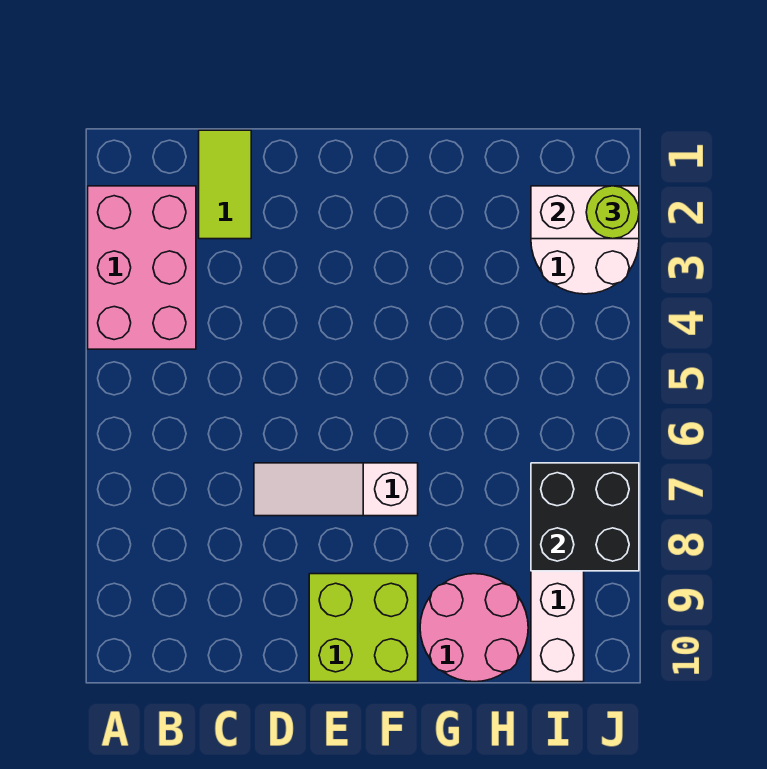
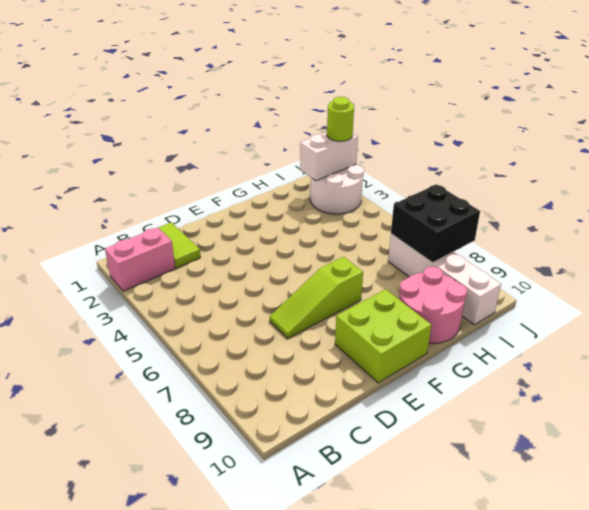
pink brick A2:B4 level 1 -> pink brick A2:B2 level 1
white slope D7:F7 level 1 top F -> lime slope D7:F7 level 1 top F

